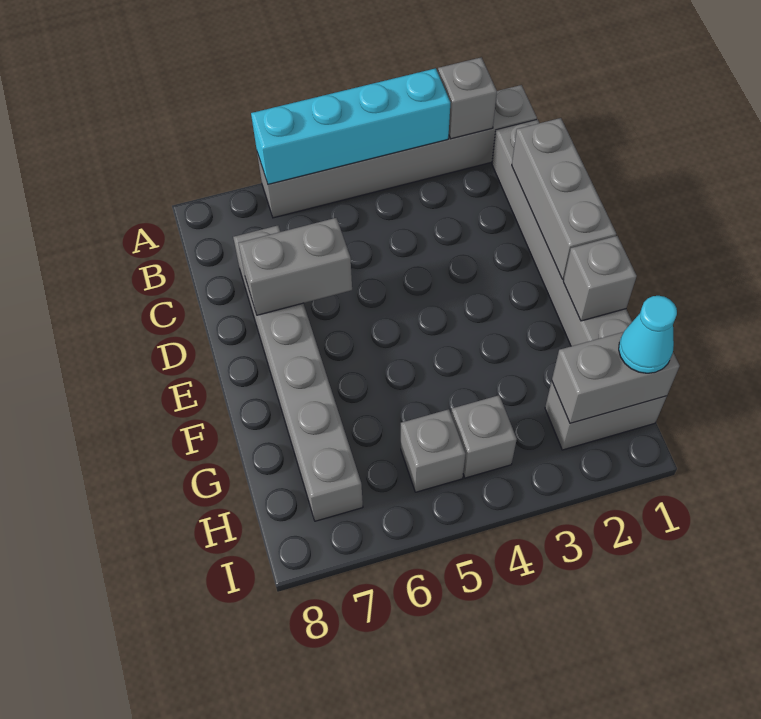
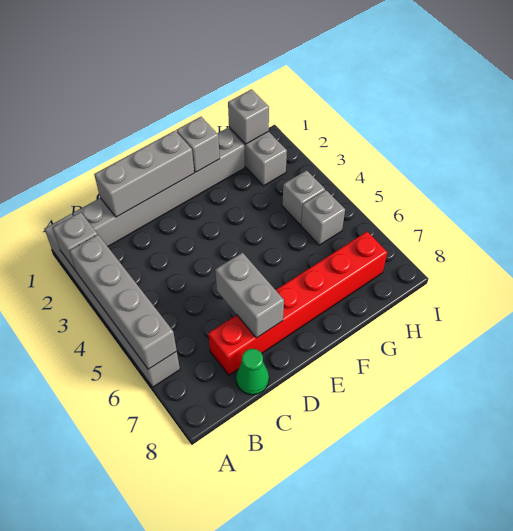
cyan brick A3:A6 level 2 -> grey brick A3:A6 level 2
grey brick C7:H7 level 1 -> red brick C7:H7 level 1
none -> green cone C8 level 1
grey brick H1:H2 level 2 -> grey brick H1 level 2
cyan cone H1 level 3 -> none

